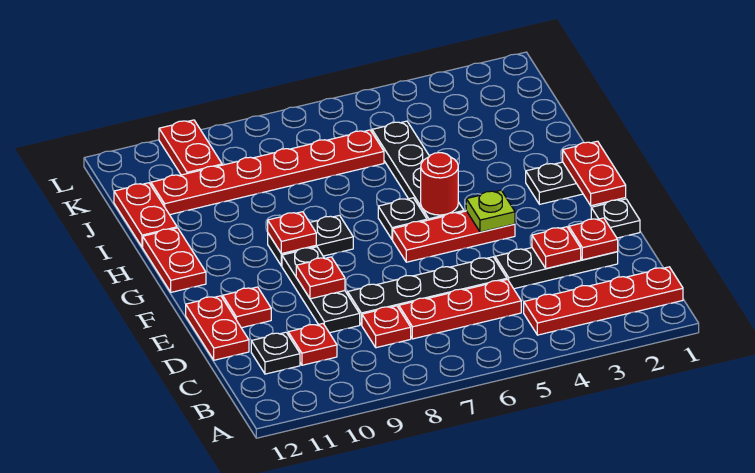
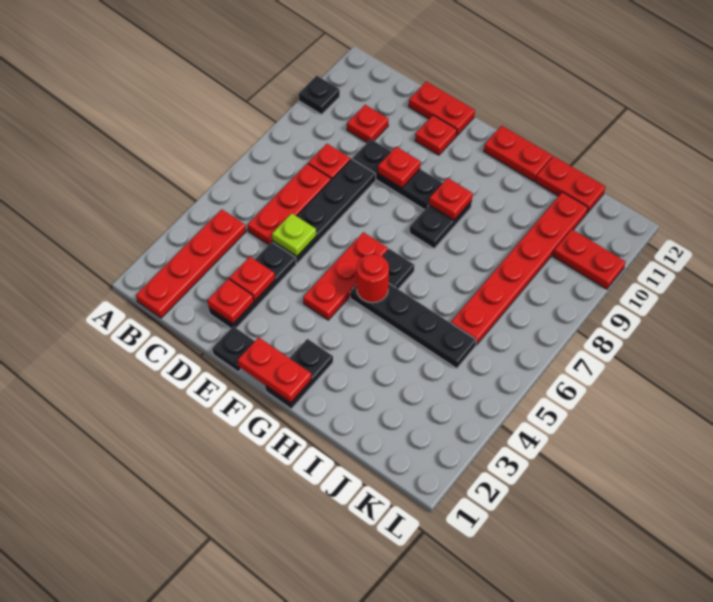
black plate C11 level 1 -> black plate A10 level 1
lime plate F4 level 2 -> lime plate D5 level 2

